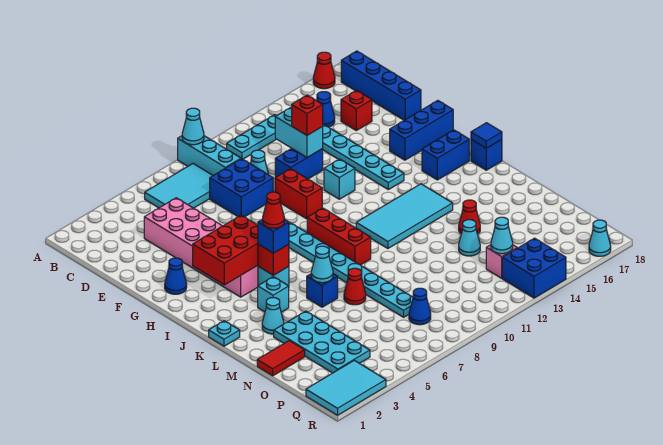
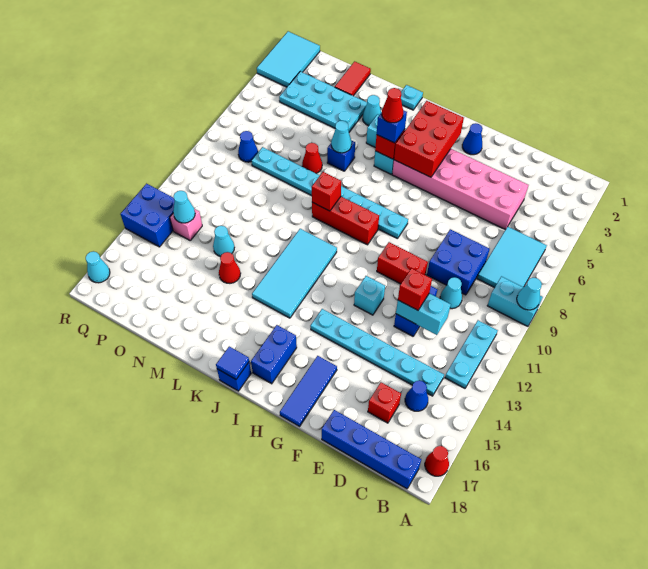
cyan brick A9:C9 level 1 -> cyan brick A9:B9 level 1
blue brick G16:G18 level 1 -> blue tile G16:G18 level 1
none -> red brick K9 level 2

